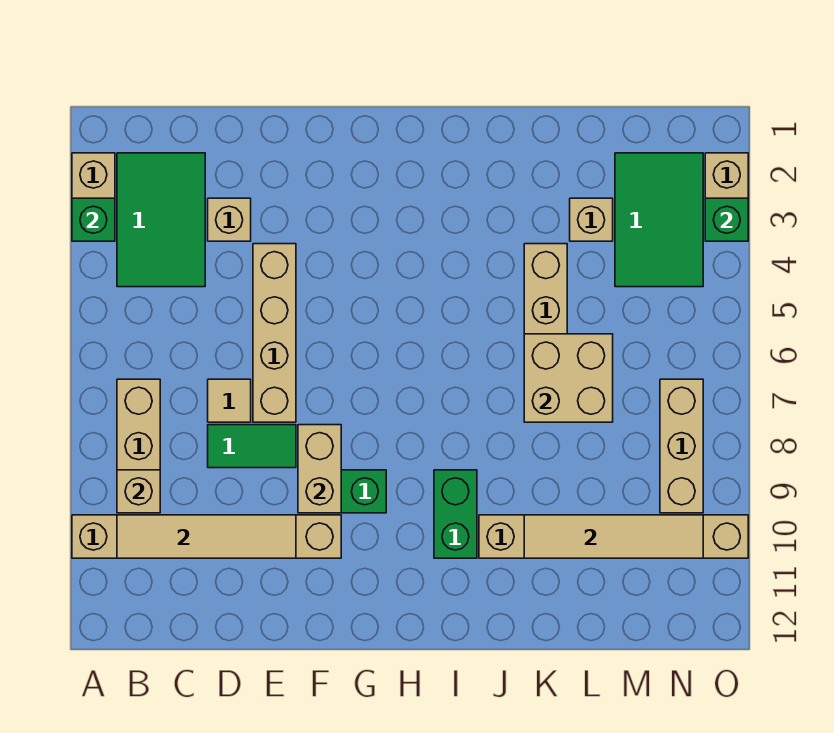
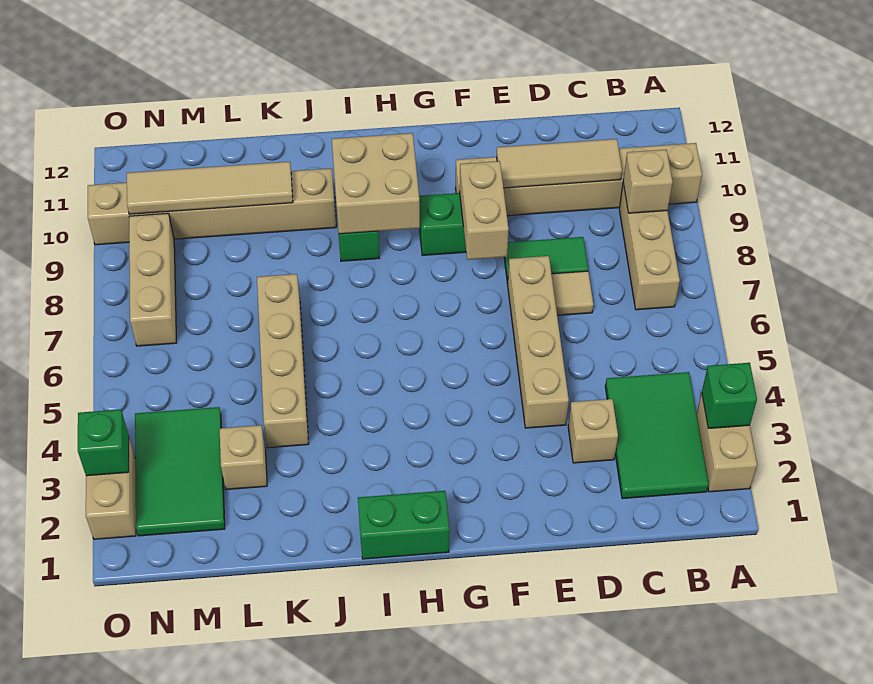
tan tile B10:E10 level 2 -> tan tile C10:E10 level 2
none -> green brick H1:I1 level 1
tan brick K6:L7 level 2 -> tan brick H9:I10 level 2

